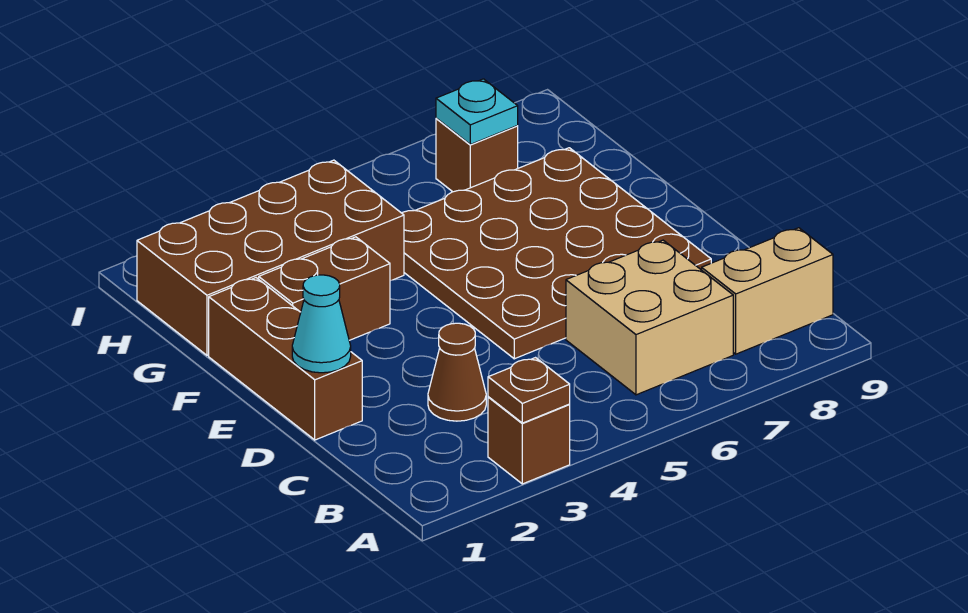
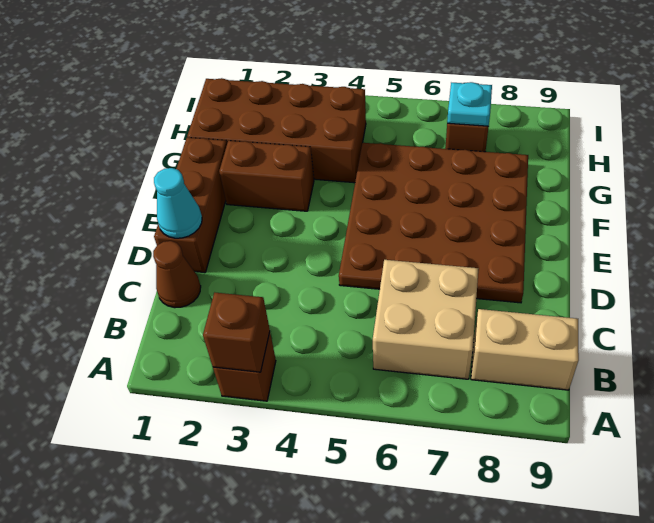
brown plate A3 level 2 -> brown brick A3 level 2
brown cone C3 level 1 -> brown cone C1 level 1

